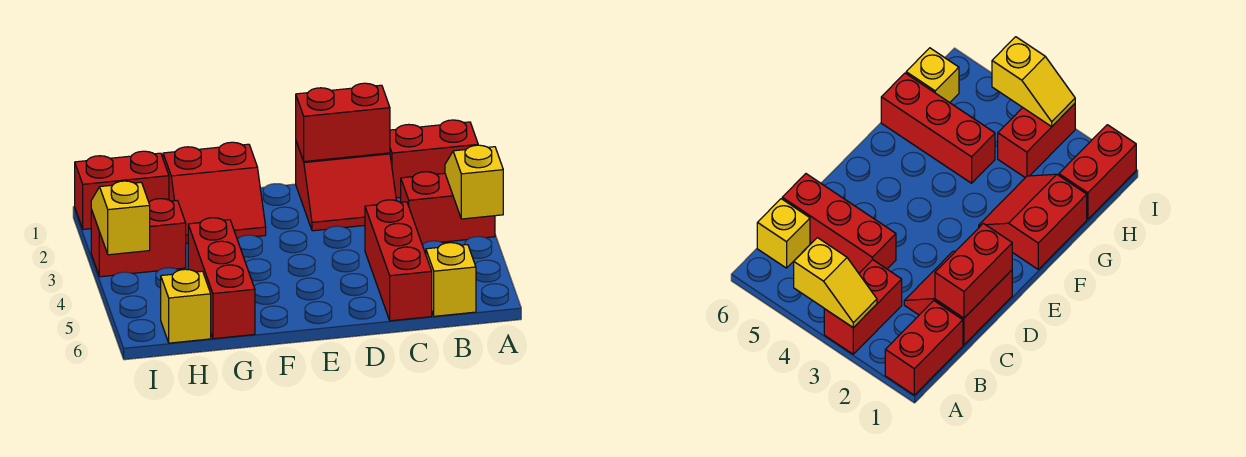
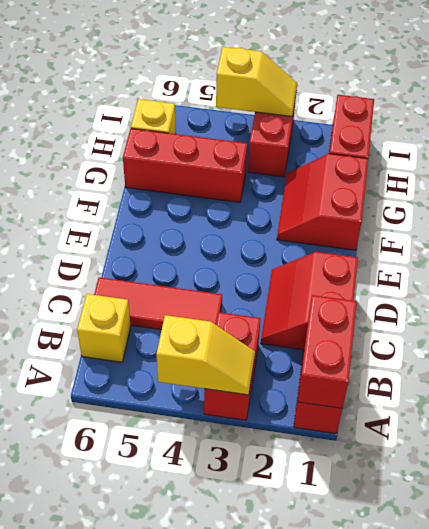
red brick C1:D1 level 2 -> red brick A1:B1 level 2
red brick C4:C6 level 1 -> red tile C4:C6 level 1

